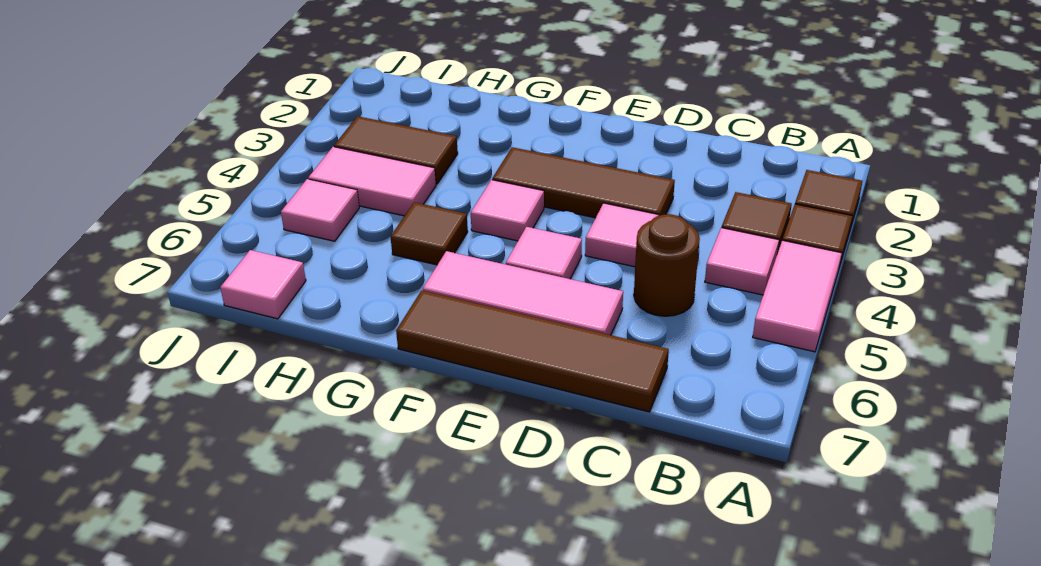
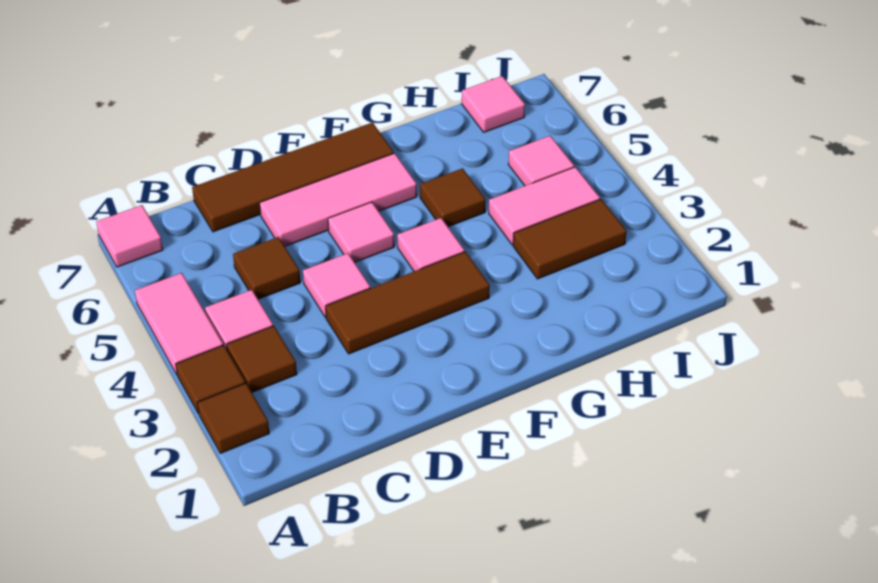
none -> pink tile A7 level 1
brown round brick C5 level 1 -> brown tile C5 level 1

